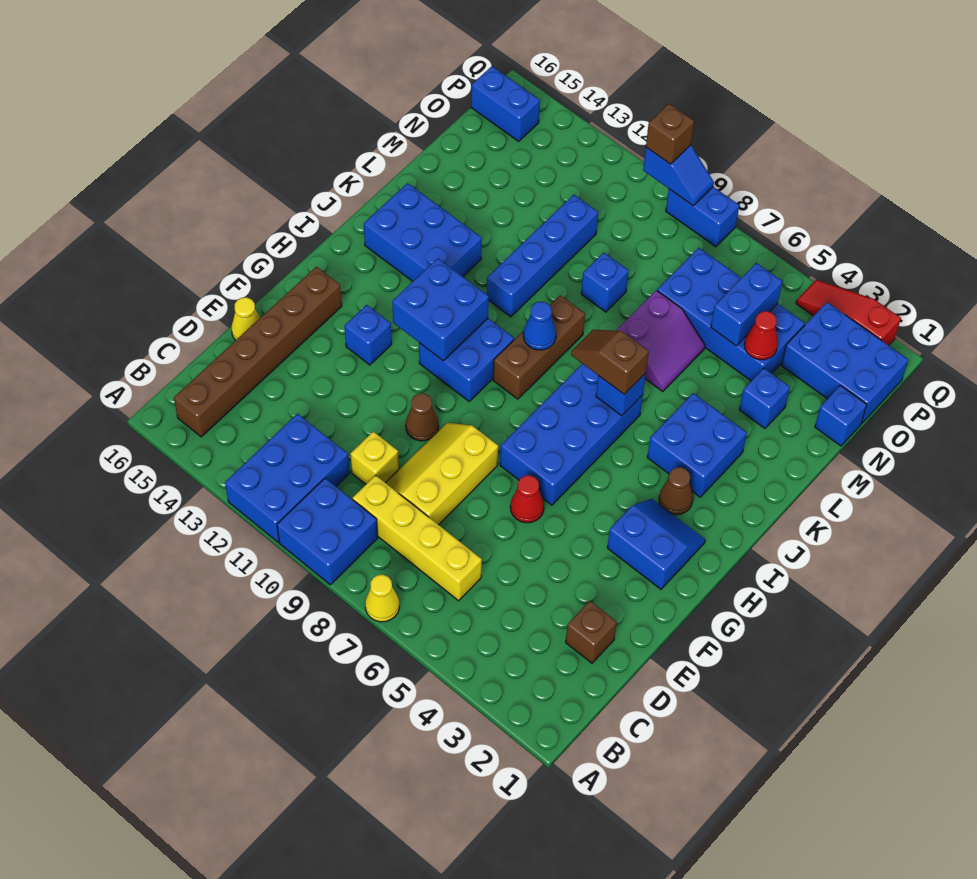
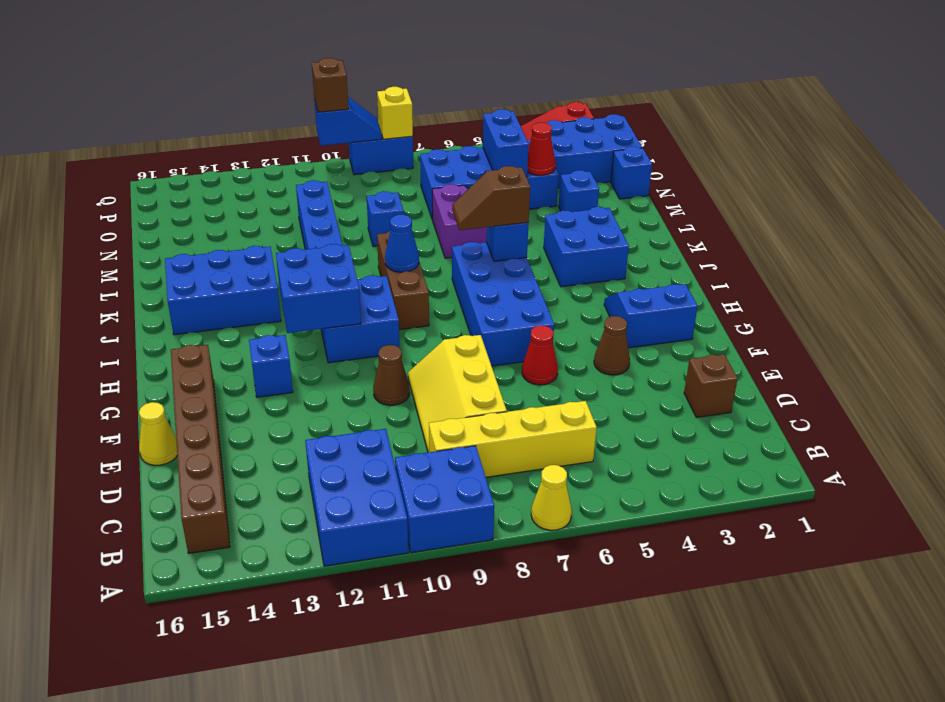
yellow brick D10 level 1 -> yellow brick Q8 level 2
brown cone I3 level 1 -> brown cone F4 level 1
blue brick P15:P16 level 1 -> none

